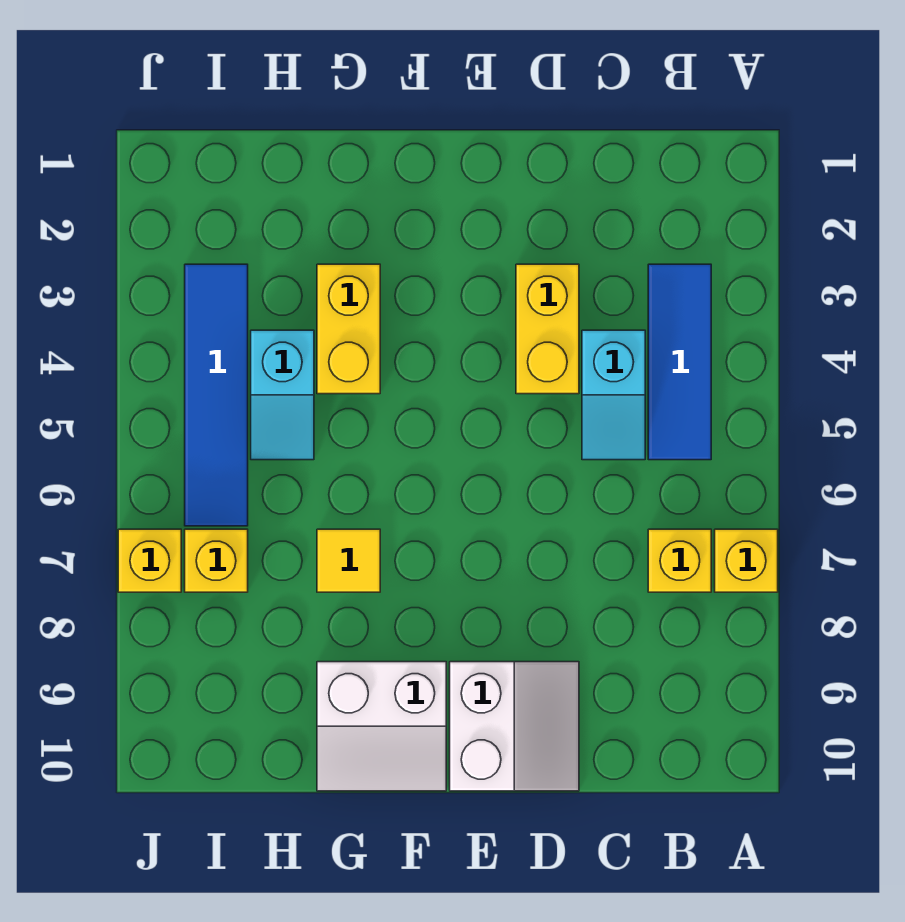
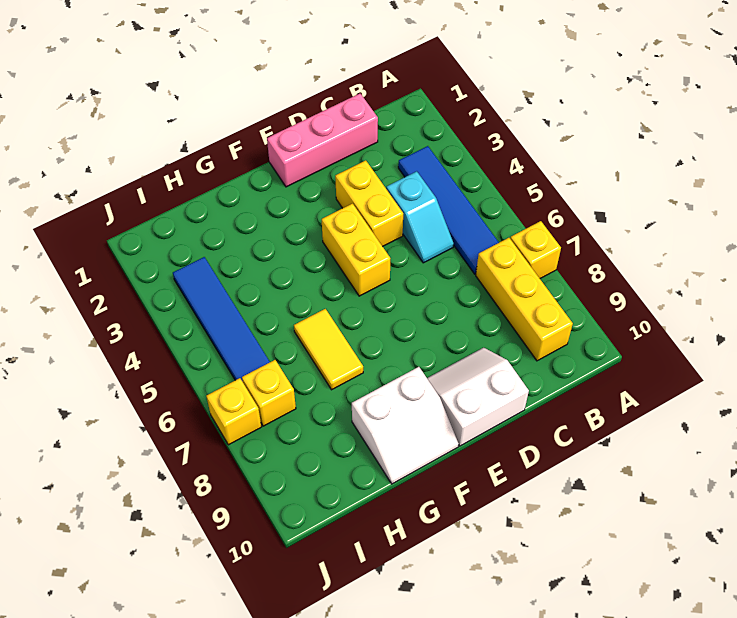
blue tile B3:B5 level 1 -> blue tile B3:B6 level 1
yellow brick B7 level 1 -> yellow brick B7:B9 level 1
none -> pink brick C1:E1 level 1
white slope D9:E10 level 1 top E -> white slope D9:E10 level 1 top 10
yellow brick G3:G4 level 1 -> yellow brick E4:E5 level 1
yellow tile G7 level 1 -> yellow tile G6:G7 level 1
cyan slope H4:H5 level 1 top 4 -> none

